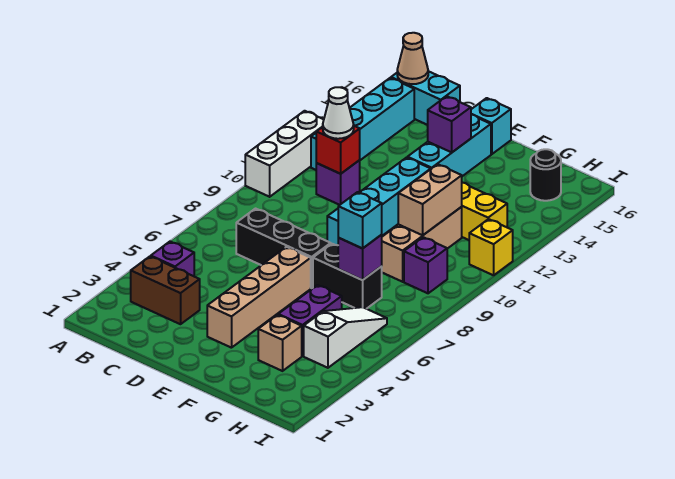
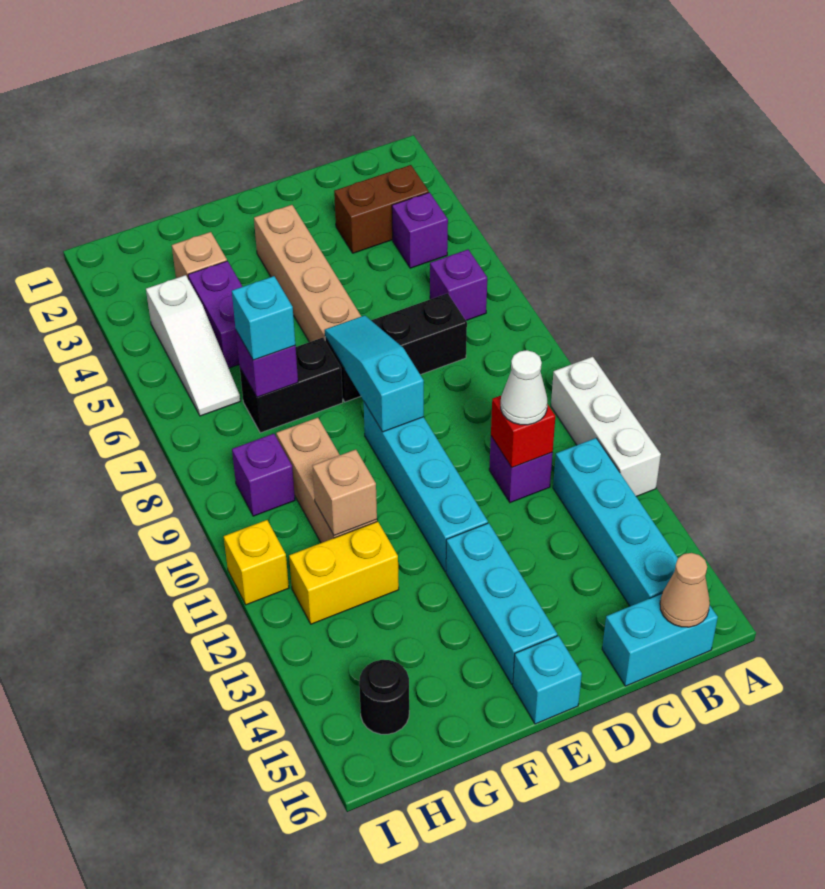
none -> cyan slope E7:E9 level 2 top 9
purple brick E14 level 2 -> purple brick B6 level 1
tan brick G10:G11 level 2 -> tan brick G11 level 2

